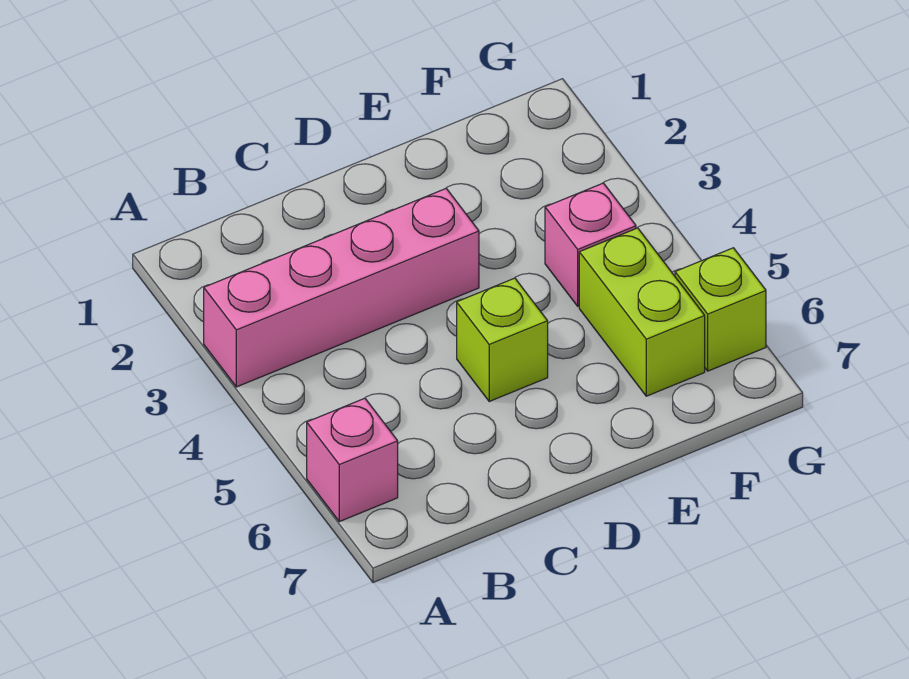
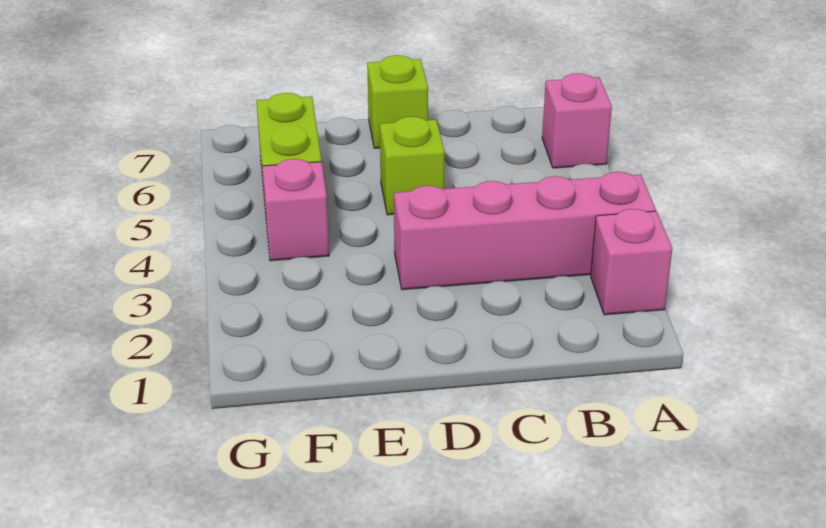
none -> pink brick A2 level 1
lime brick G6 level 1 -> lime brick D7 level 1

